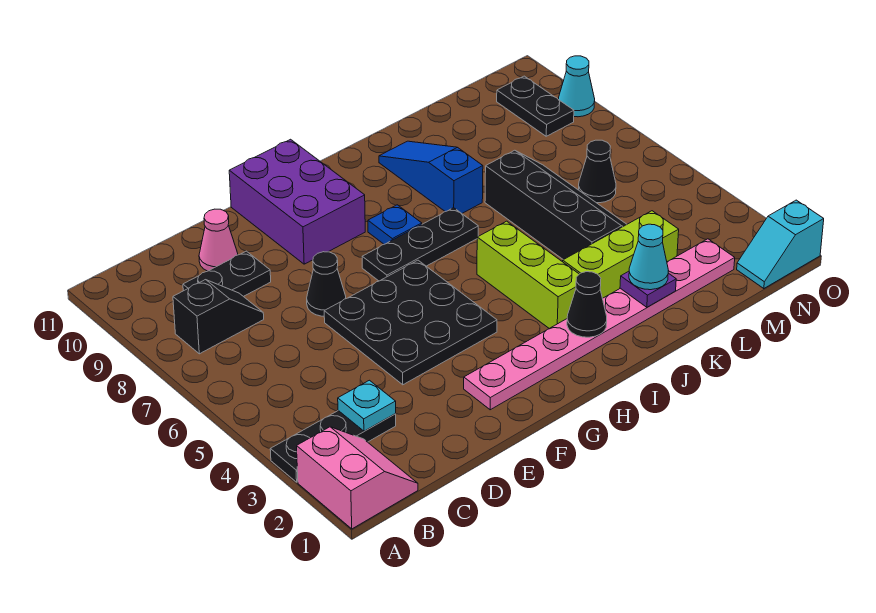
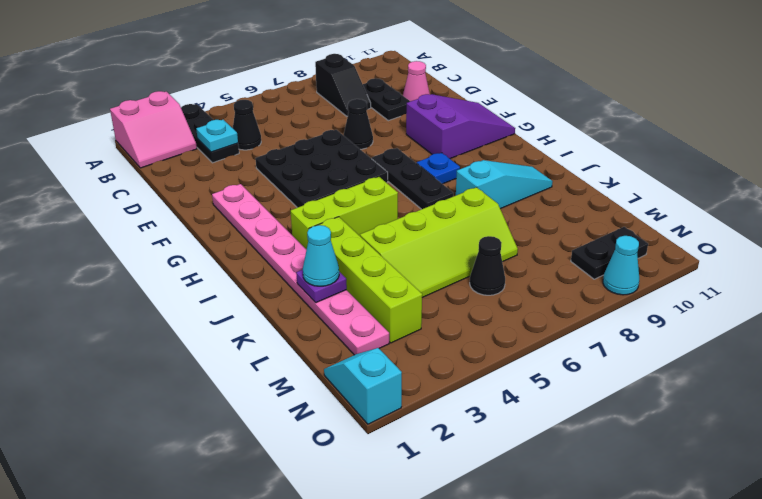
purple brick F9:G11 level 1 -> purple slope F9:G11 level 1 top 9
black cone I2 level 2 -> black cone C4 level 1
lime brick J3:L3 level 1 -> lime brick J3:M3 level 1
blue slope J8:J10 level 1 top 8 -> cyan slope J8:J10 level 1 top 8
black slope K4:L7 level 1 top K -> lime slope K4:L7 level 1 top K

